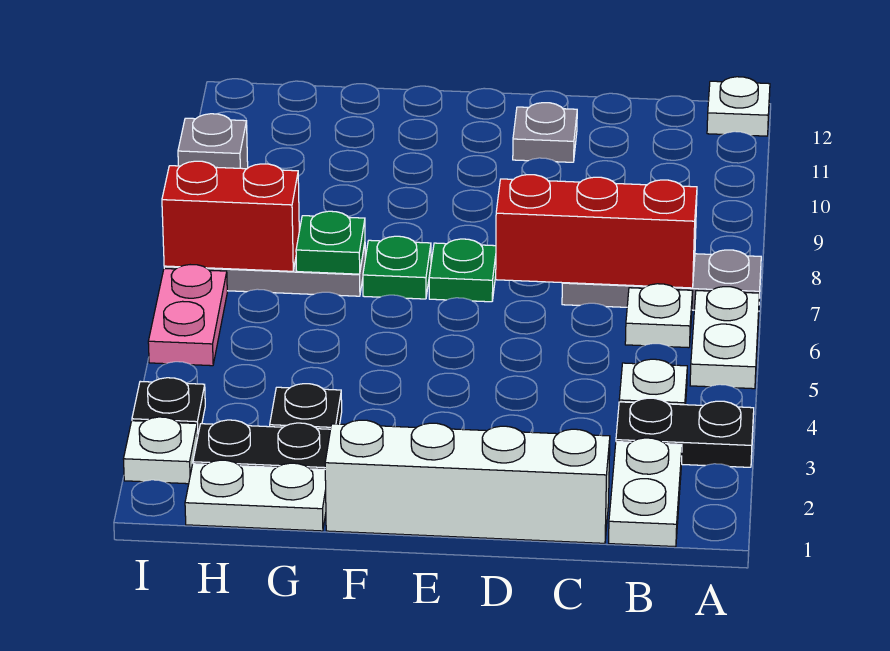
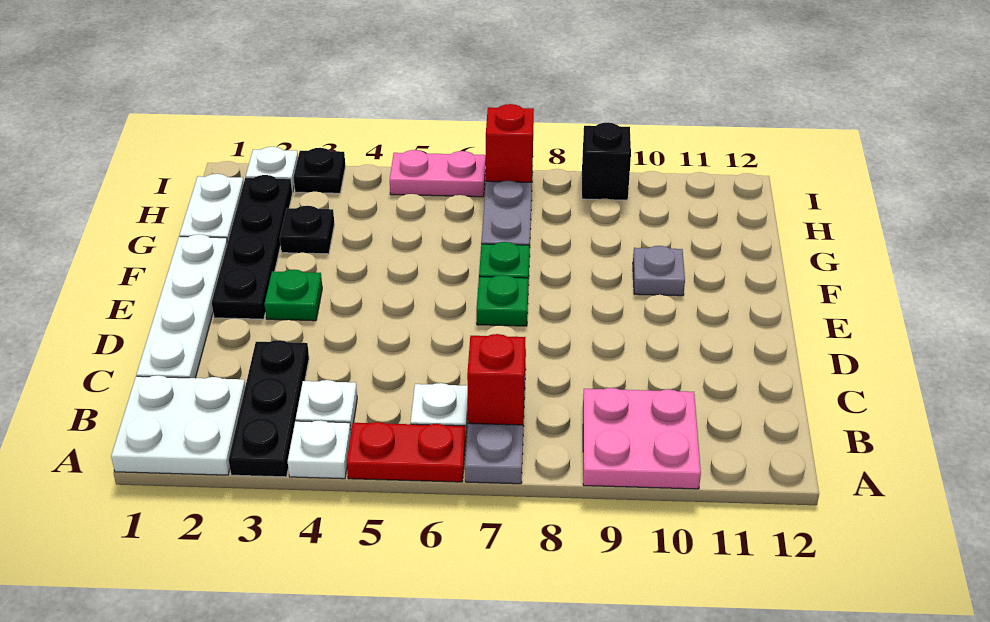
black plate A3:B3 level 1 -> black plate A3:C3 level 1
white plate A5:A6 level 1 -> red plate A5:A6 level 1
none -> pink plate A9:B10 level 1
white plate A12 level 1 -> white plate A4 level 1
white plate B1:B2 level 1 -> white plate A1:B2 level 1
red brick B7:D7 level 2 -> red brick B7 level 2
white brick C1:F1 level 1 -> white plate C1:F1 level 1
grey plate D11 level 1 -> grey plate F10 level 1
green plate G7 level 2 -> green plate E3 level 1
red brick H7:I7 level 2 -> red brick I7 level 2
grey brick I9 level 1 -> black brick I9 level 1

